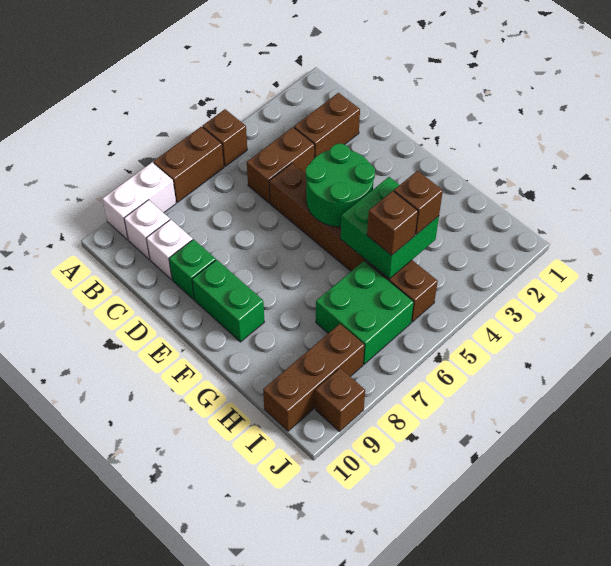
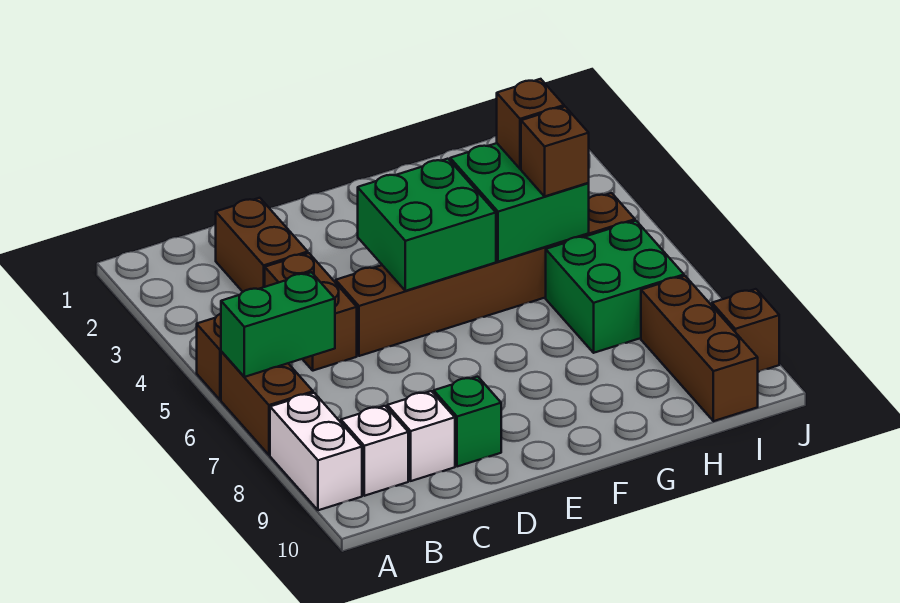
green round brick E4:F5 level 2 -> green brick E4:F5 level 2
green brick E9:F9 level 1 -> green brick A6:B6 level 2

